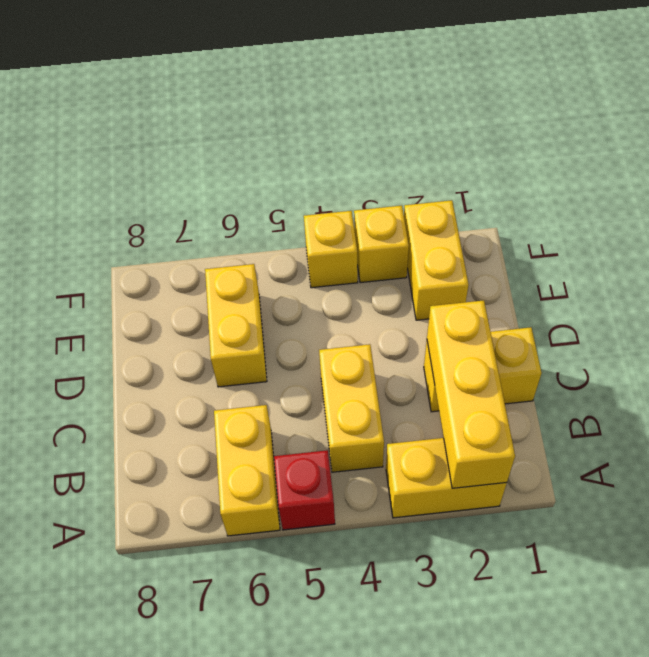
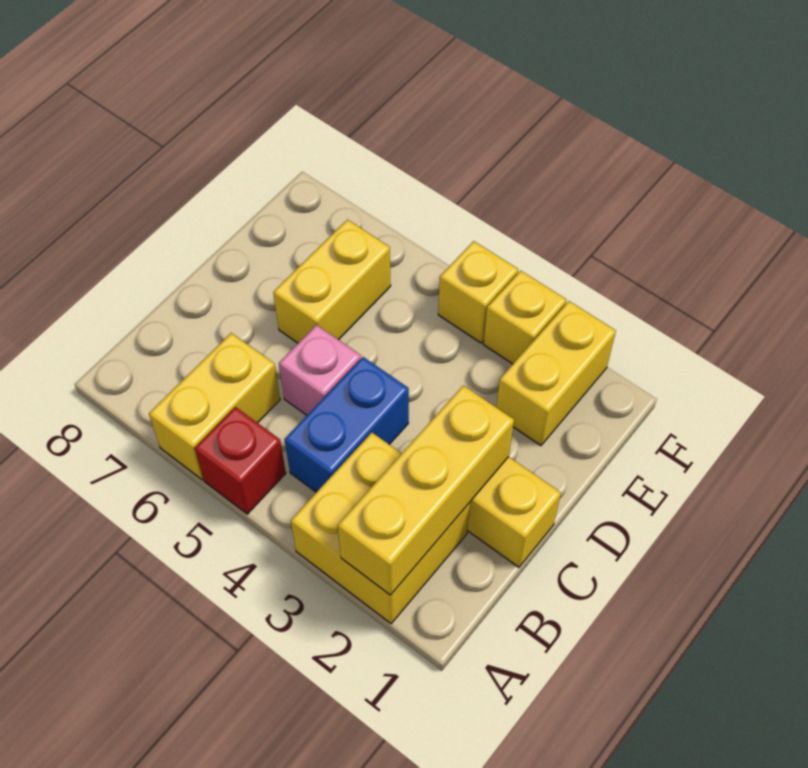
yellow brick A2:A3 level 1 -> yellow brick A2:B3 level 1
yellow brick B4:C4 level 1 -> blue brick B4:C4 level 1
none -> pink brick C5 level 1

